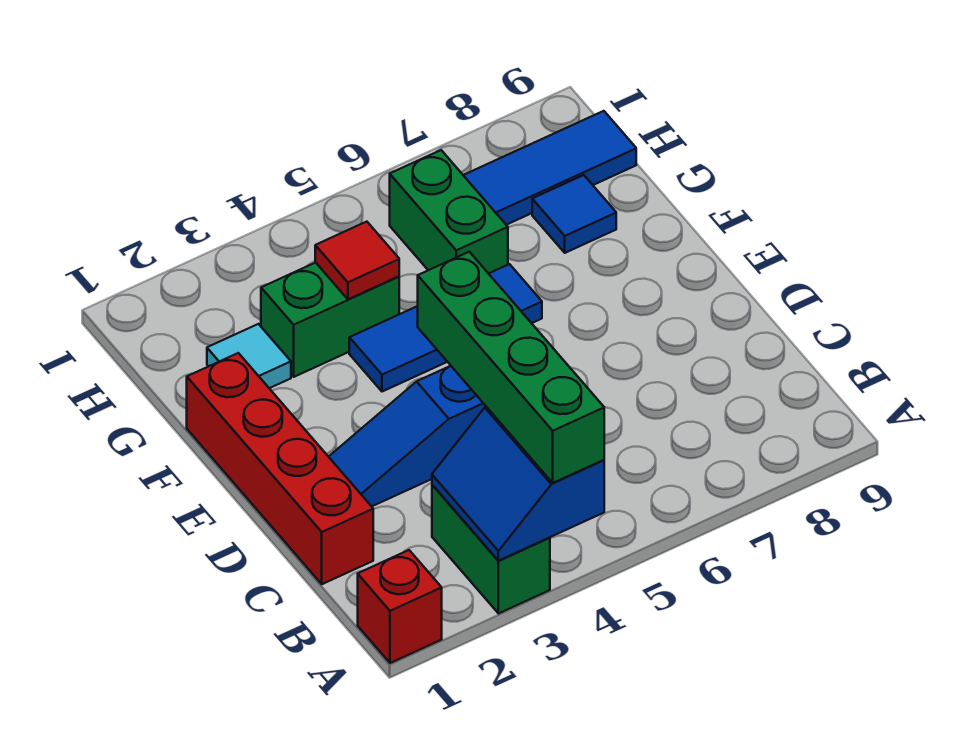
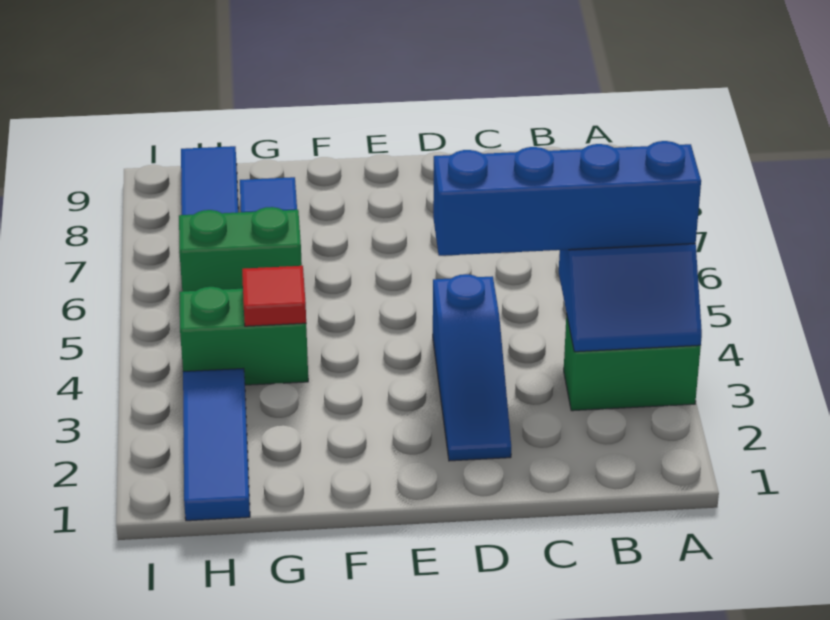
red brick A1 level 1 -> none
green brick A4:D4 level 3 -> blue brick A4:D4 level 3
red brick C1:F1 level 1 -> none
blue tile F4:F6 level 1 -> blue tile H1:H3 level 1
cyan tile G2 level 1 -> none
green brick G3:G4 level 1 -> green brick G4:H4 level 1

